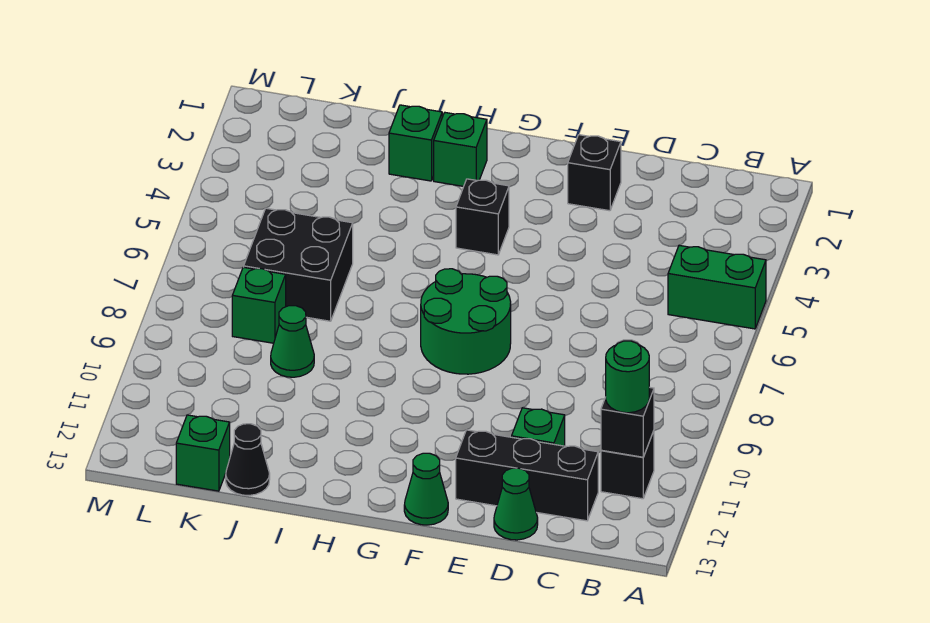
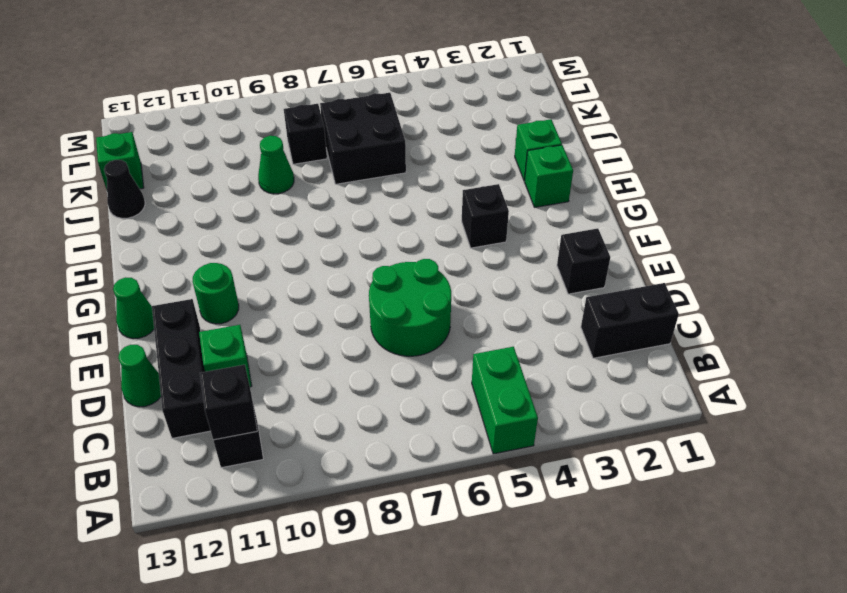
green round brick B11 level 3 -> green round brick F11 level 1
none -> black brick C1:C2 level 1
green round brick F7:G8 level 1 -> green round brick D6:E7 level 1
green brick K8 level 1 -> black brick K8 level 1

